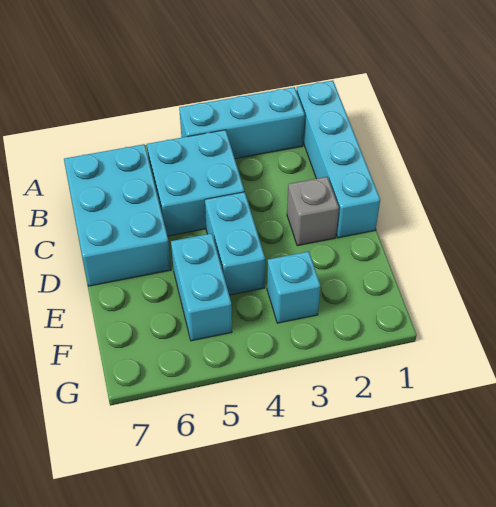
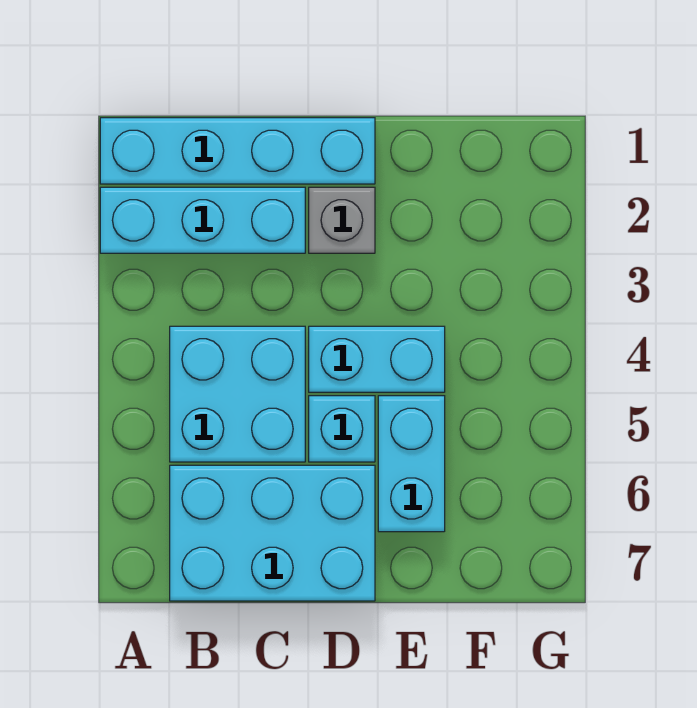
cyan brick A2:A4 level 1 -> cyan brick A2:C2 level 1
cyan brick E5:F5 level 1 -> cyan brick E5:E6 level 1
cyan brick F3 level 1 -> cyan brick D5 level 1

